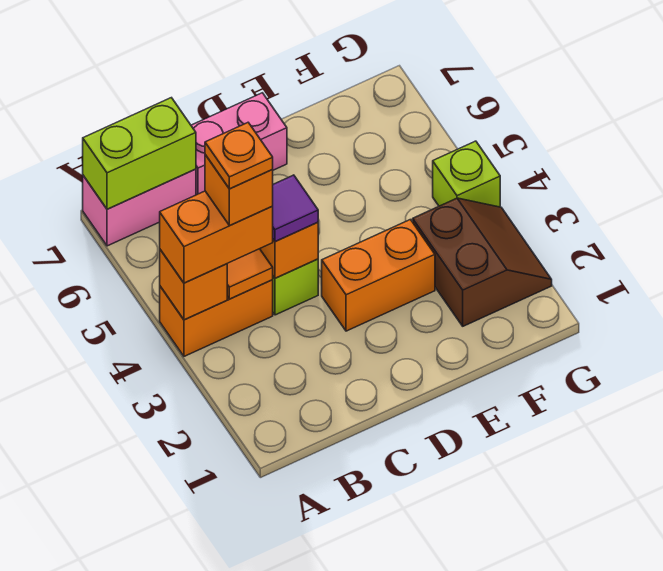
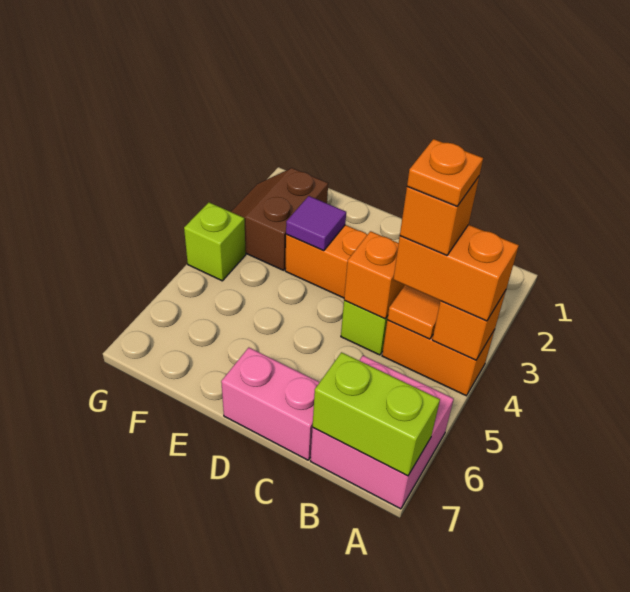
pink brick A7:B7 level 1 -> pink brick A6:B7 level 1
purple tile C4 level 3 -> purple tile E3 level 2

